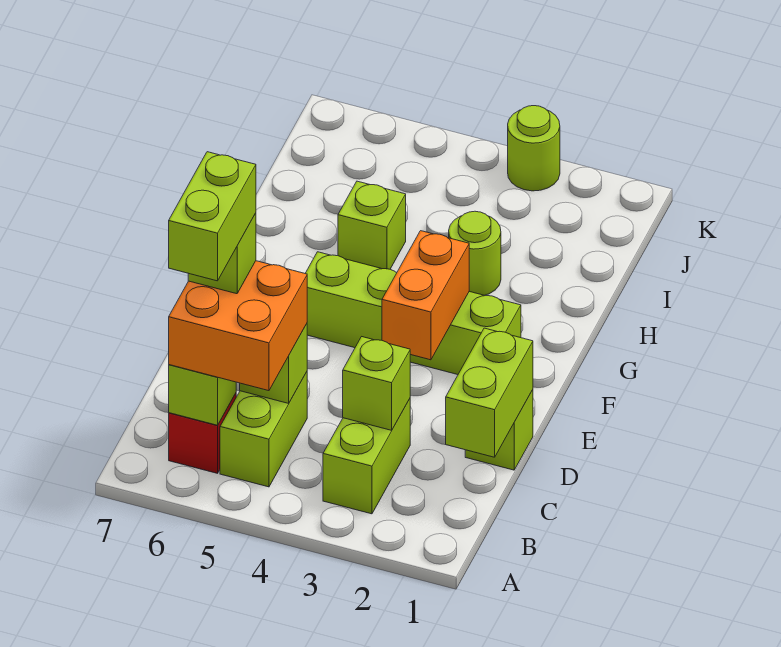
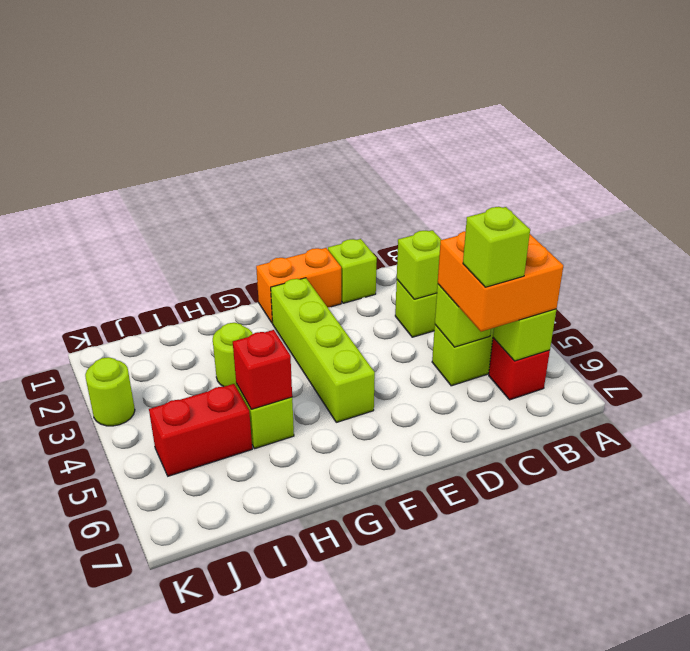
lime brick B6:C6 level 5 -> none
lime brick C1:D1 level 2 -> none
orange brick E3:F3 level 2 -> orange brick E1:F1 level 1
none -> red brick H5 level 2
none -> red brick I5:J5 level 1

